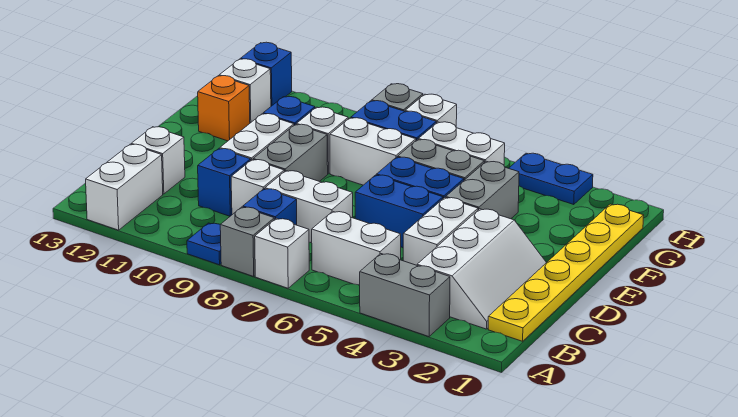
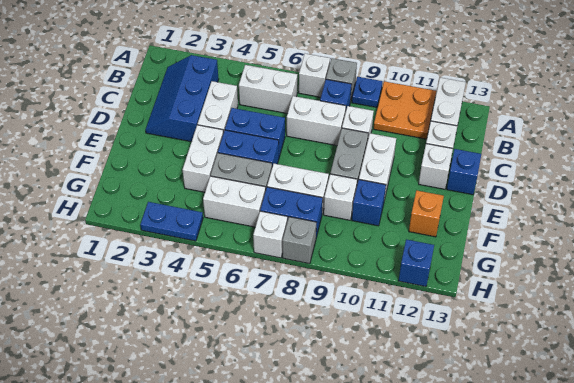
grey brick A3:A4 level 1 -> none
none -> orange plate A10:B11 level 1
yellow plate B1:G1 level 1 -> none
white slope B2:D3 level 1 top 3 -> blue slope B2:D3 level 1 top 3
blue brick C10 level 1 -> blue brick D13 level 1
grey brick E4:F4 level 1 -> white brick E4:F4 level 1
white brick G12 level 1 -> white brick D12 level 1

